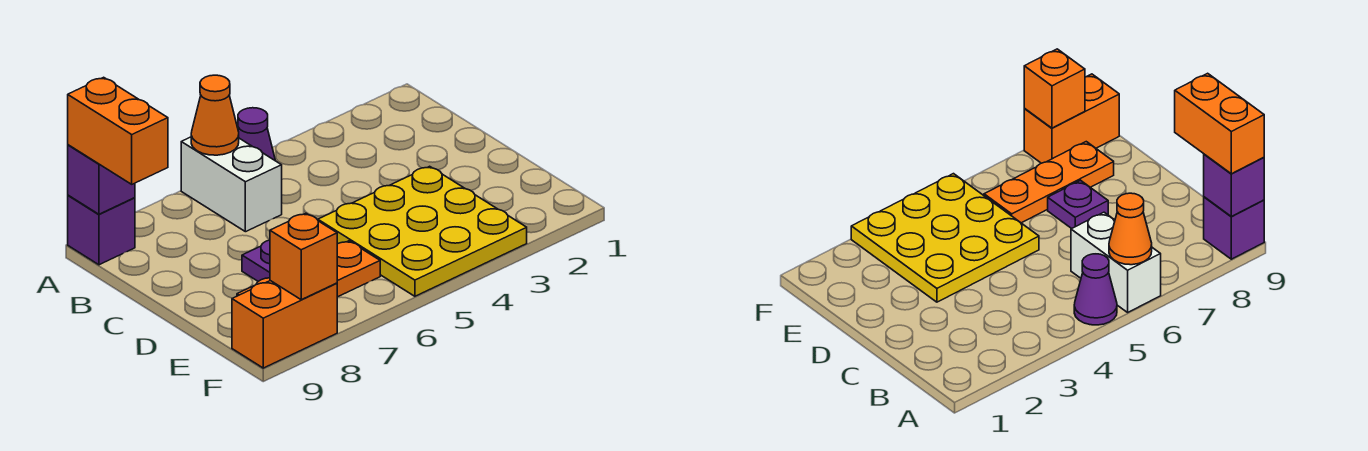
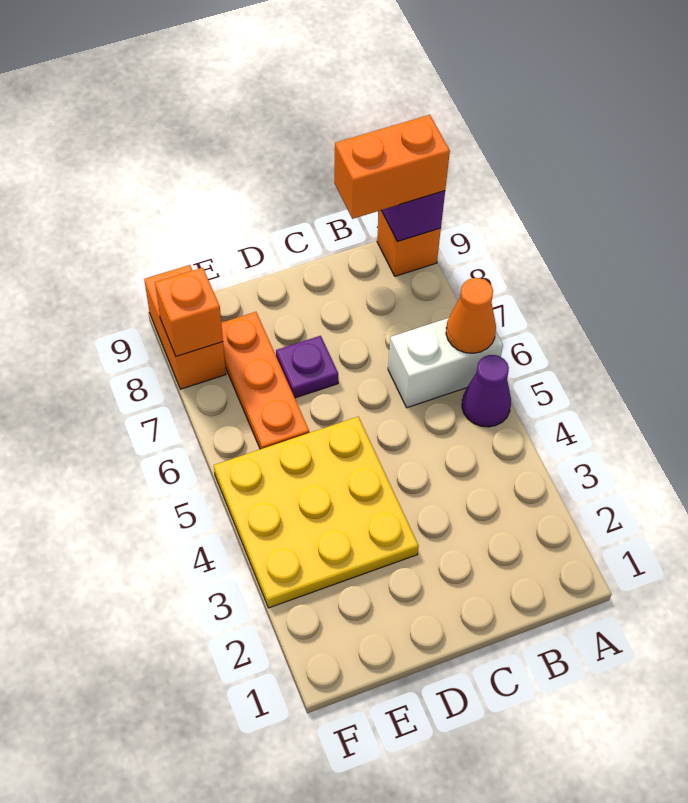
purple brick A9 level 1 -> orange brick A9 level 1

